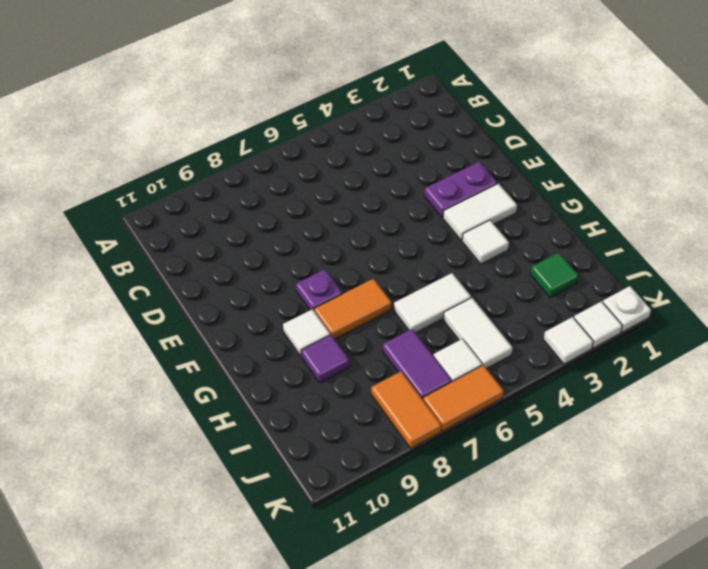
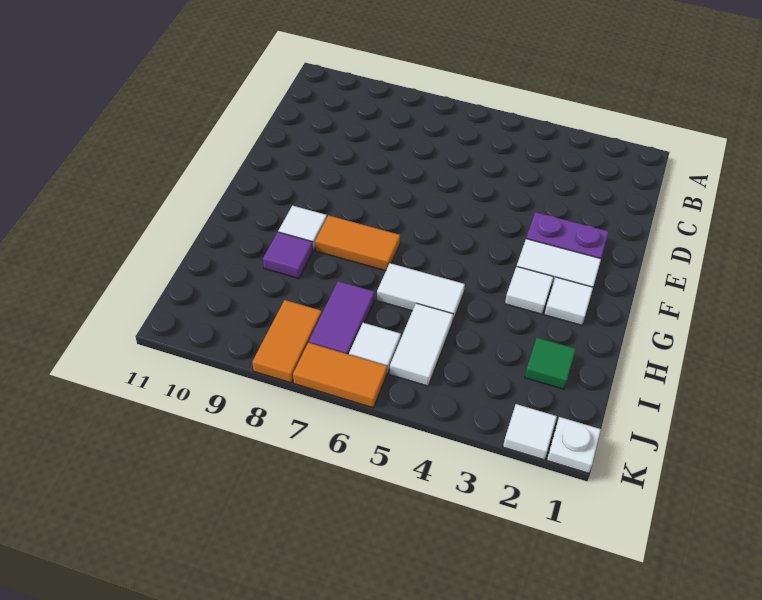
purple plate F8 level 1 -> none
white tile K3 level 1 -> white tile G2 level 1

